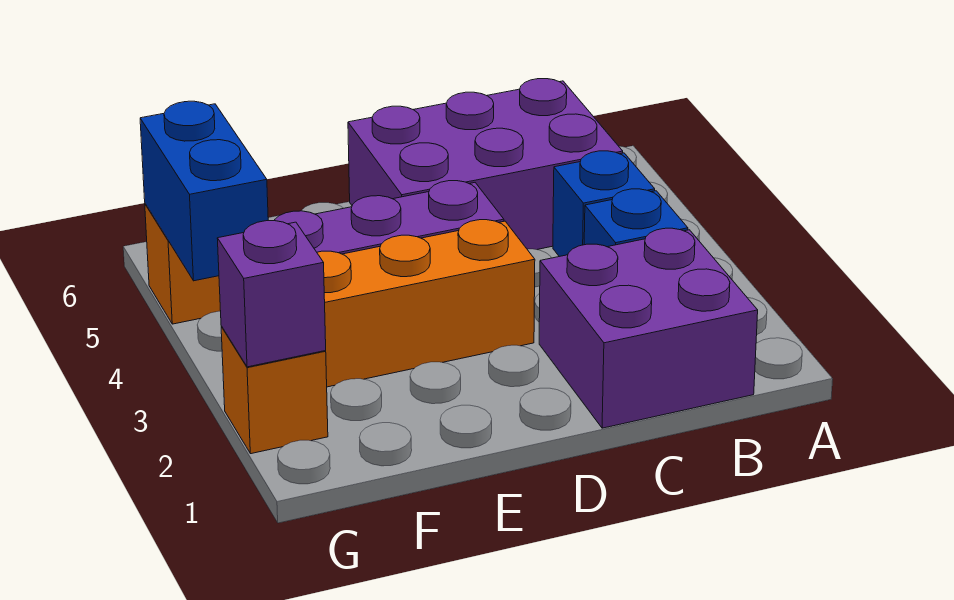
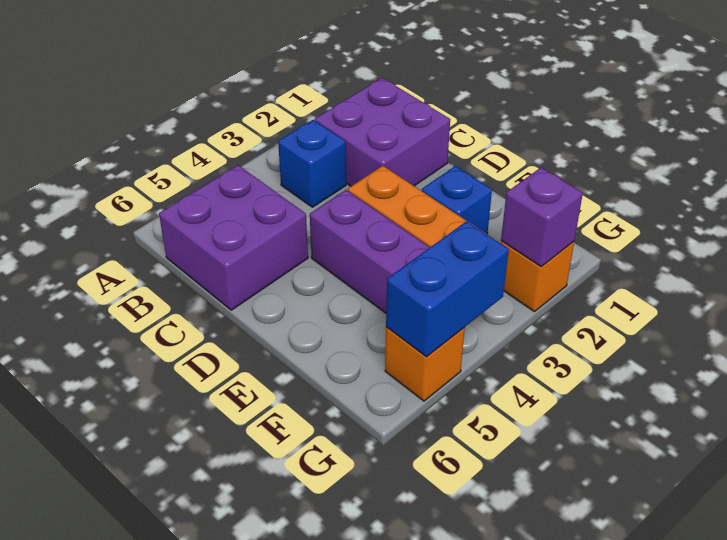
blue brick B4 level 1 -> blue brick E2 level 1
purple brick B5:D6 level 1 -> purple brick B5:C6 level 1

